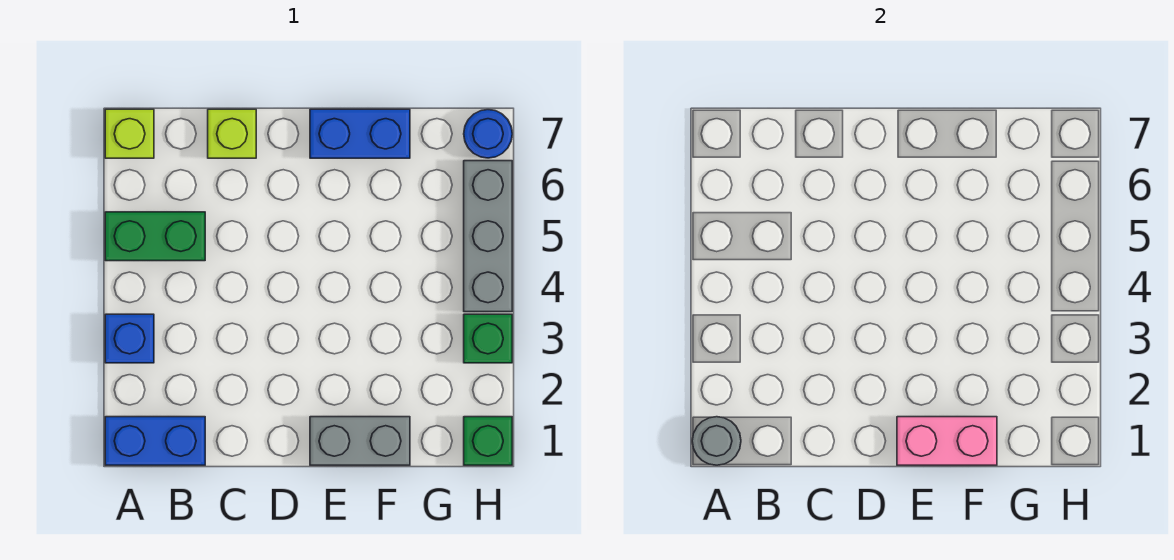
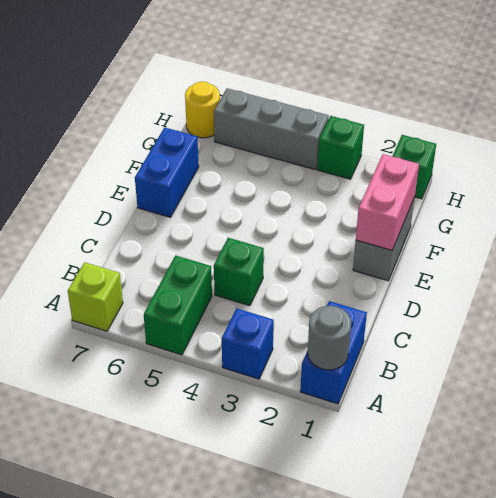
none -> green brick C4 level 1
lime brick C7 level 1 -> none
blue round brick H7 level 1 -> yellow round brick H7 level 1

